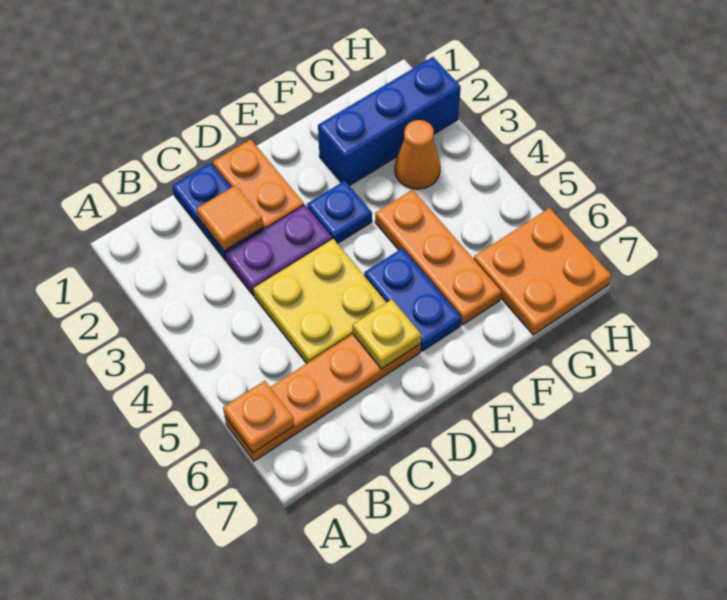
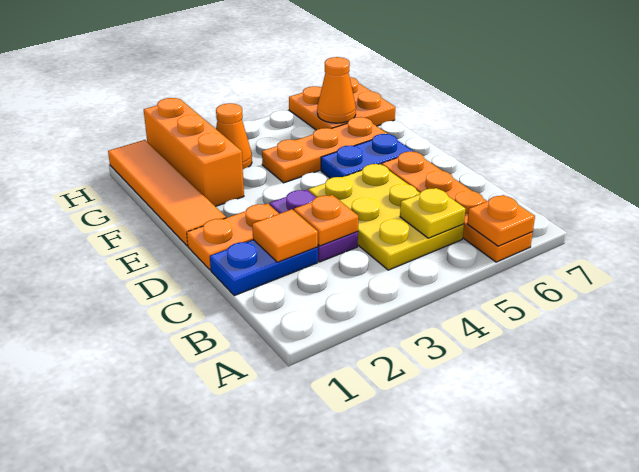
none -> orange plate C3 level 2
yellow plate C4:D5 level 1 -> yellow plate B4:D5 level 1
yellow plate D6 level 2 -> yellow plate B5 level 2
none -> orange tile E1:H1 level 1
blue plate E3 level 1 -> none
blue brick F2:H2 level 1 -> orange brick F2:H2 level 1
none -> orange cone G6 level 2

